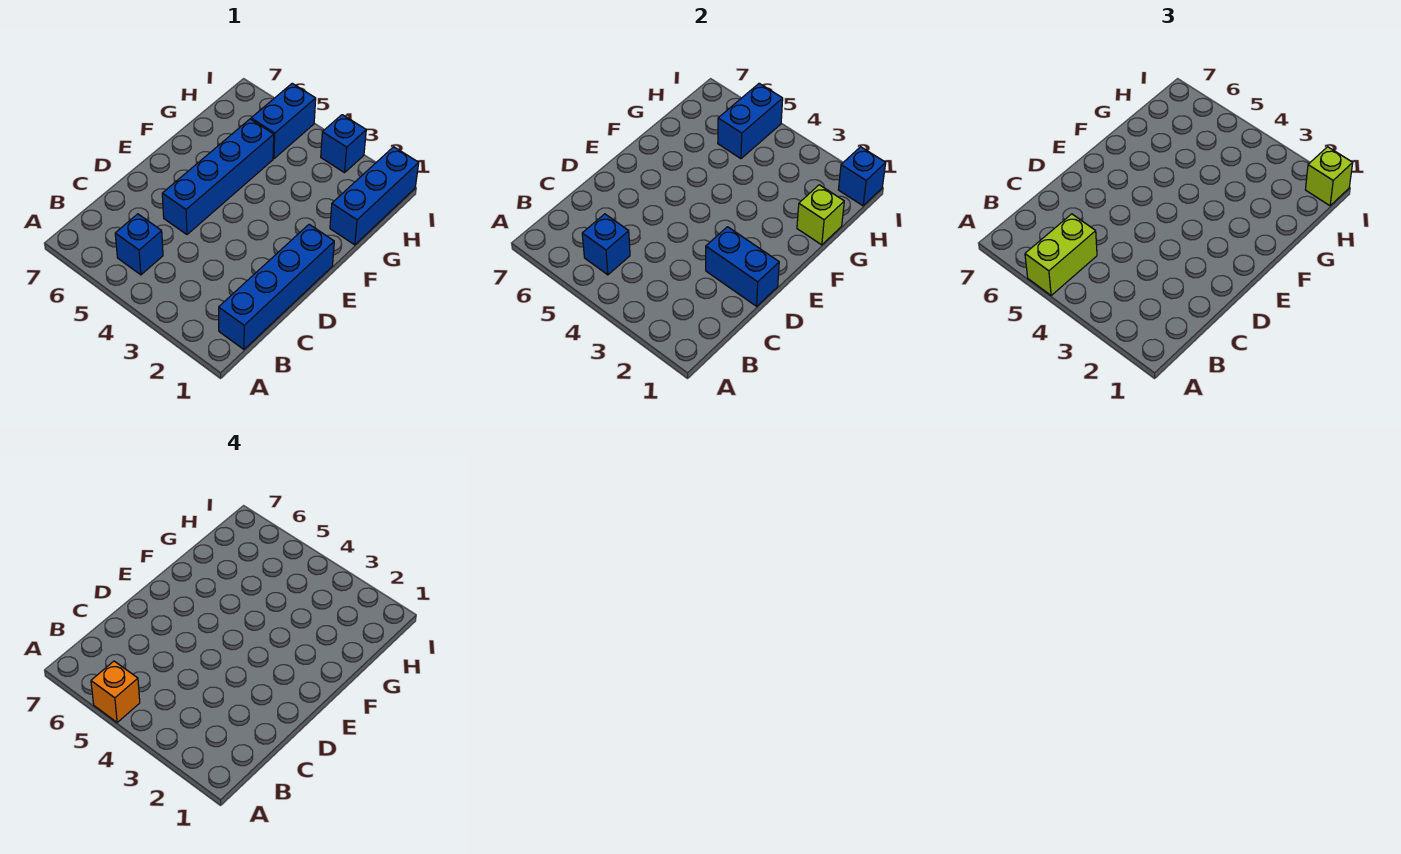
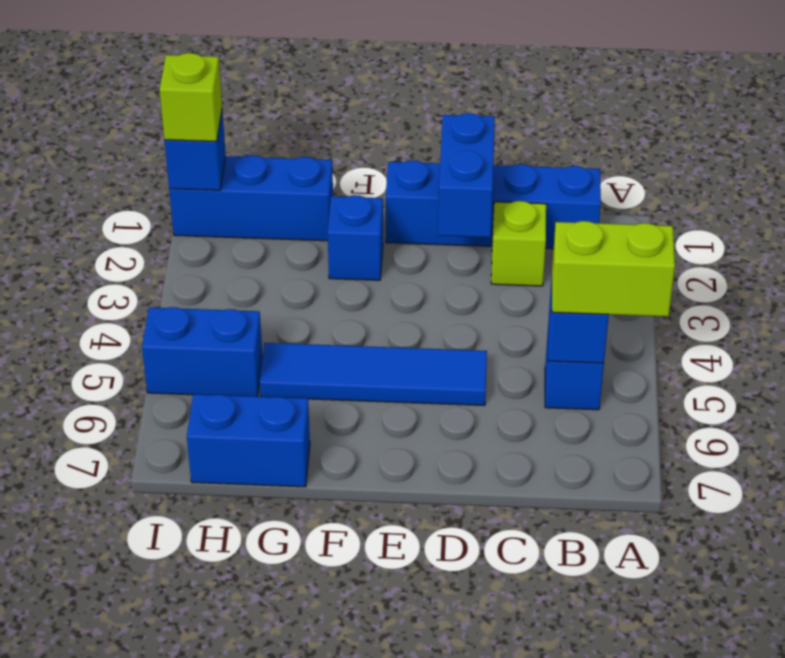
orange brick A5 level 4 -> none
blue brick D5:G5 level 1 -> blue tile D5:G5 level 1
lime brick G1 level 2 -> lime brick C2 level 1
blue brick H5:I5 level 2 -> blue brick G7:H7 level 1
blue brick I3 level 1 -> blue brick F2 level 1

